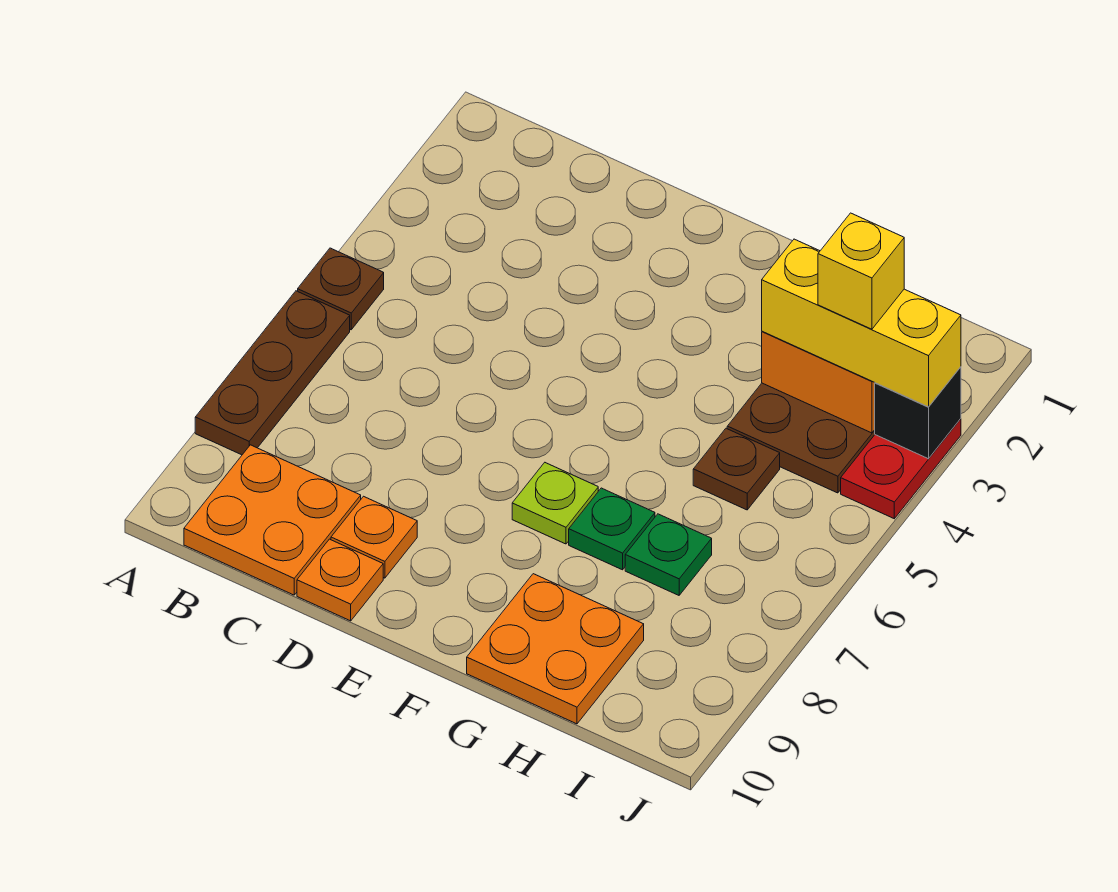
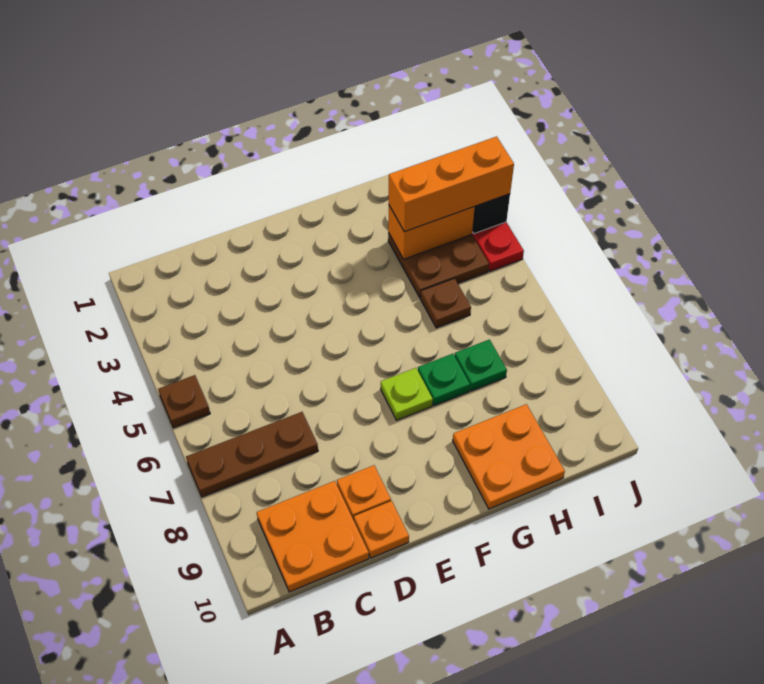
brown plate A6:A8 level 1 -> brown plate A7:C7 level 1
yellow brick H3:J3 level 3 -> orange brick H3:J3 level 3
yellow brick I3 level 4 -> none

